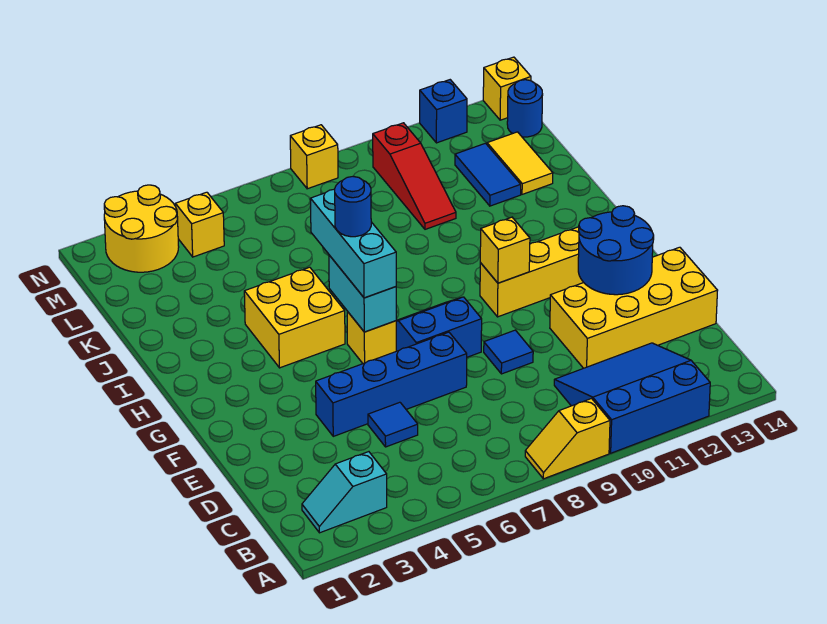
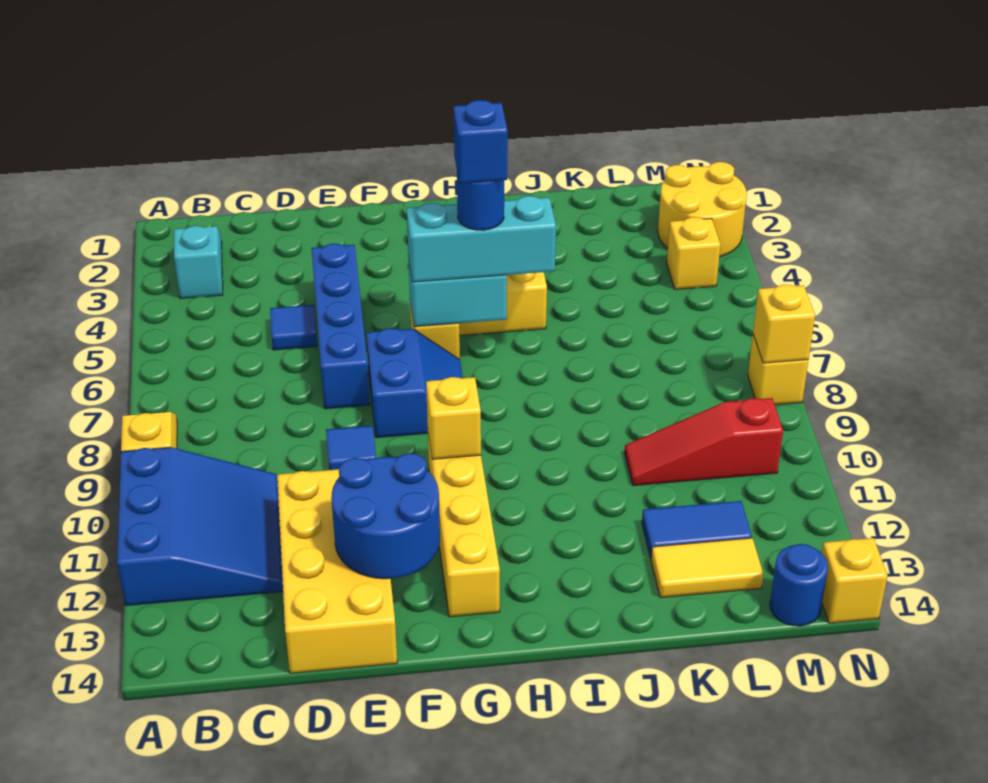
none -> yellow brick N8 level 2
blue brick N12 level 1 -> blue brick H6 level 5

